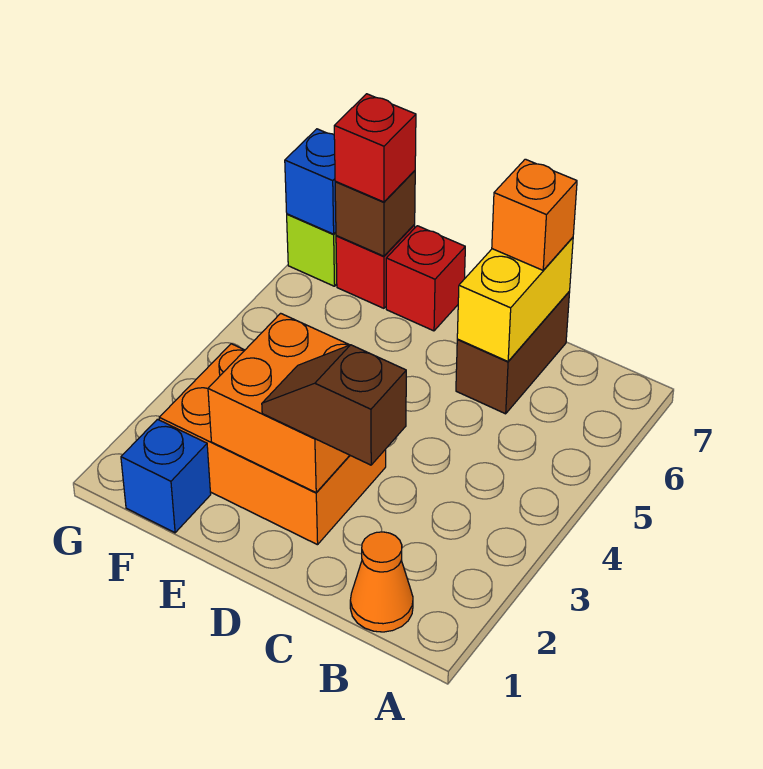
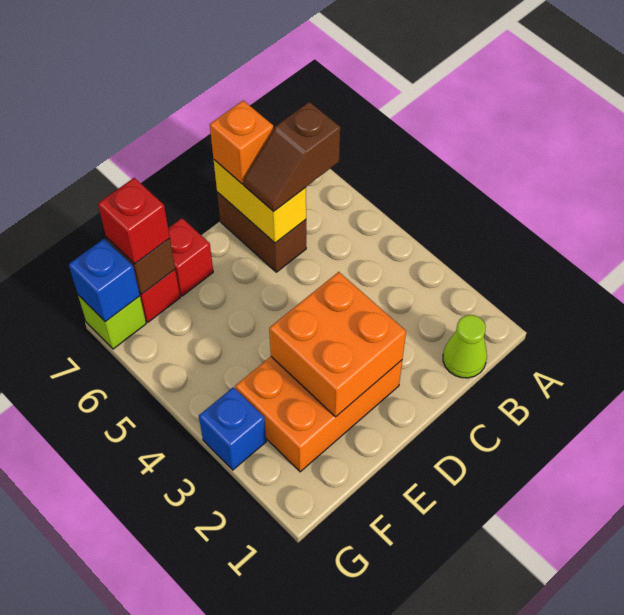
orange cone B1 level 1 -> lime cone B1 level 1
brown slope C2:D2 level 3 top C -> brown slope B6:C6 level 3 top B
blue brick F1 level 1 -> blue brick G3 level 1

